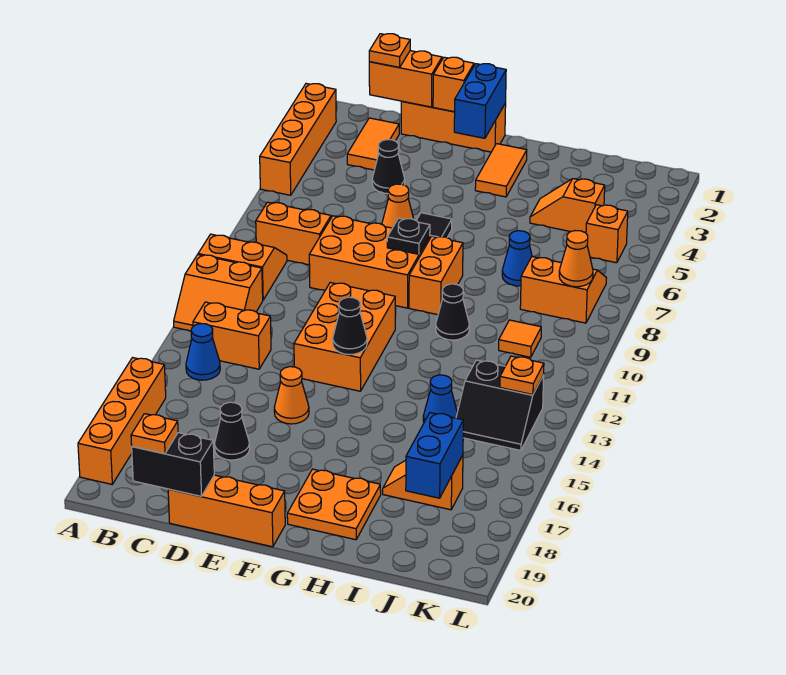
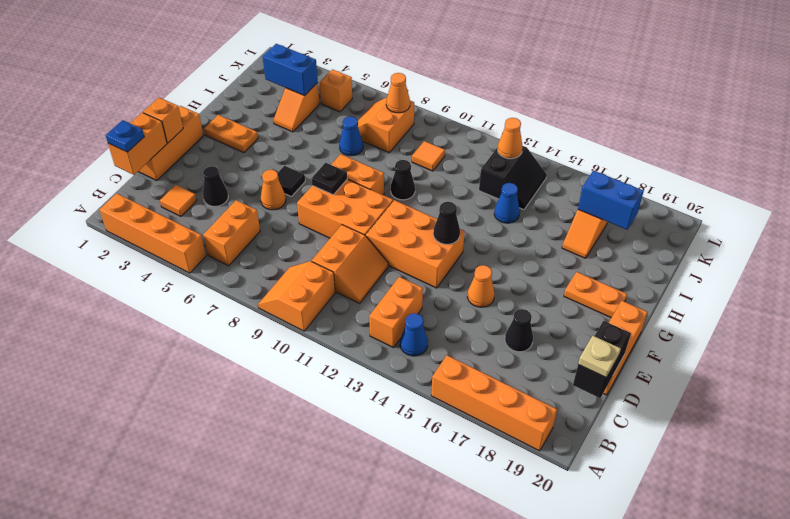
orange slope A11:B12 level 1 top 11 -> orange slope C10:D11 level 1 top 10
orange brick B8:C8 level 1 -> orange brick B6:C6 level 1
orange plate C1 level 3 -> blue plate C1 level 3
orange tile C2:C3 level 1 -> orange tile C3 level 1
orange plate C20 level 3 -> tan plate C20 level 3
orange brick D8:F9 level 1 -> orange brick E8:F10 level 1
blue brick F1:F2 level 2 -> blue brick J3:J4 level 2
orange tile G2:G3 level 1 -> orange plate G2:G3 level 1
orange plate G18:H19 level 1 -> orange plate G18:G19 level 1
orange plate K13 level 2 -> orange cone K13 level 2

